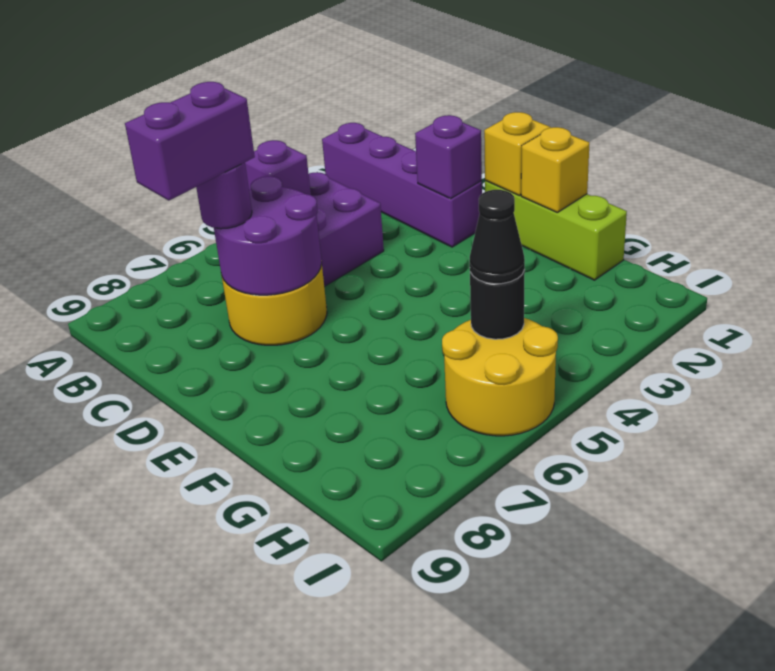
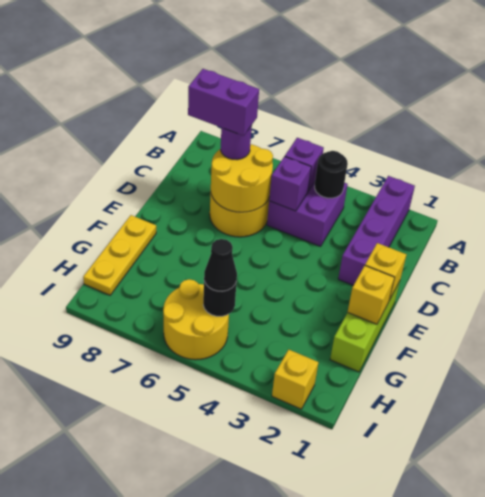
none -> black round brick B4 level 2
purple round brick C6:D7 level 2 -> yellow round brick C6:D7 level 2
purple brick D2 level 2 -> purple brick C5 level 2
none -> yellow plate F9:H9 level 1
none -> yellow brick I2 level 1

